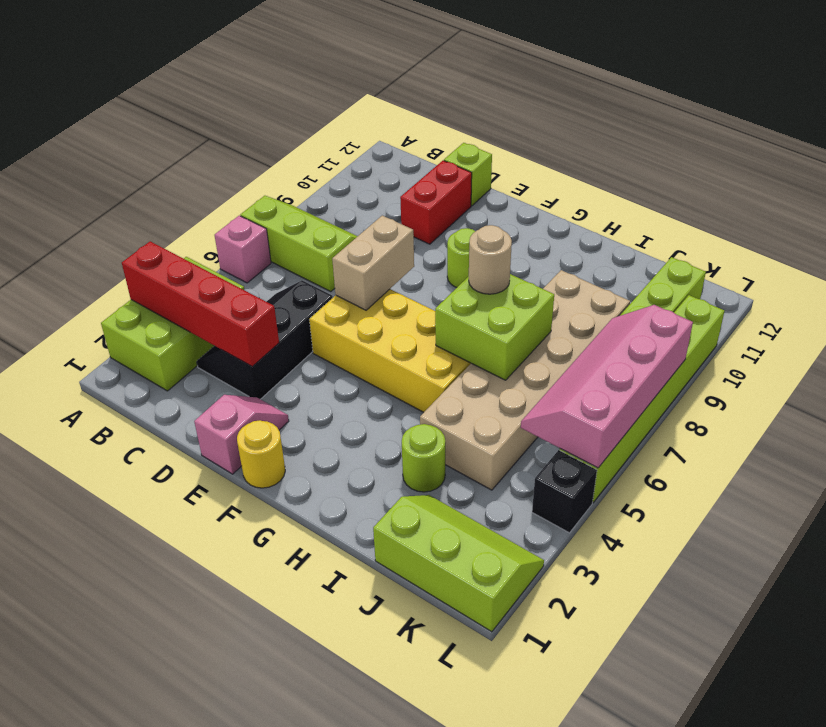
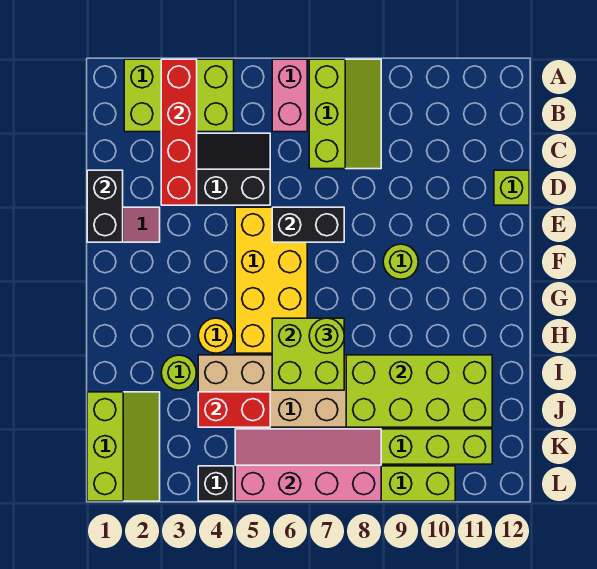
pink brick A6 level 1 -> pink brick A6:B6 level 1
none -> black brick D1:E1 level 2
red brick D10:D11 level 1 -> red brick J4:J5 level 2
tan brick E6:E7 level 2 -> black brick E6:E7 level 2
yellow round brick F1 level 1 -> yellow round brick H4 level 1
tan round brick H7 level 3 -> lime round brick H7 level 3
none -> lime brick I8:J11 level 2

